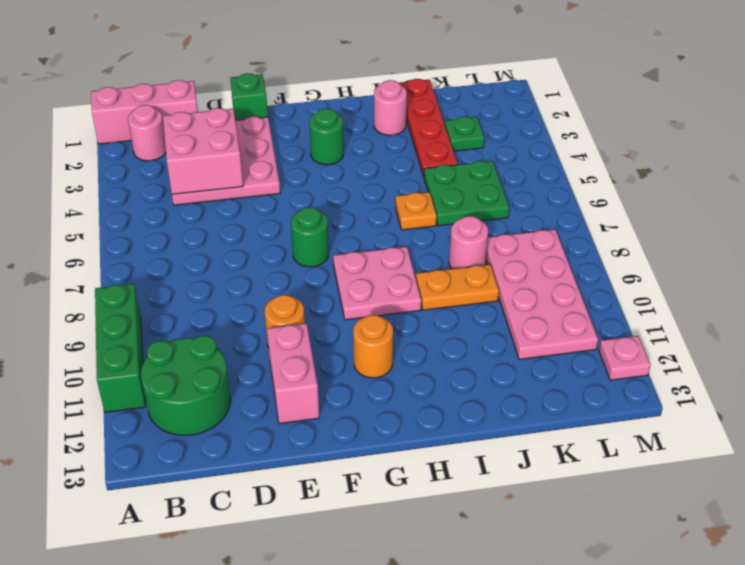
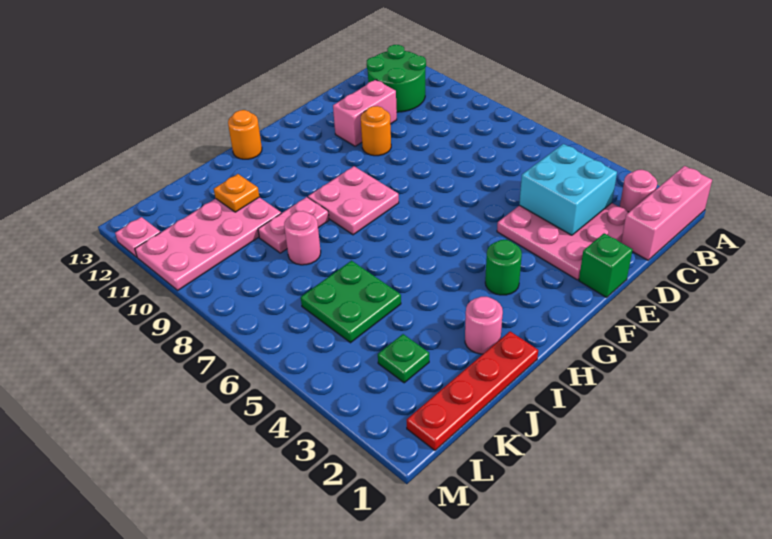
green brick A9:A11 level 1 -> none
pink brick C3:D4 level 2 -> cyan brick C3:D4 level 2
pink brick E11:E12 level 1 -> pink brick D11:E11 level 1
green round brick F7 level 1 -> none
orange round brick G11 level 1 -> orange round brick H13 level 1
orange plate I6 level 1 -> orange plate J11 level 2
orange plate I9:J9 level 1 -> pink plate I9:J9 level 1
red plate J1:J4 level 1 -> red plate I1:L1 level 1
pink plate K8:L11 level 1 -> pink plate J10:M11 level 1

